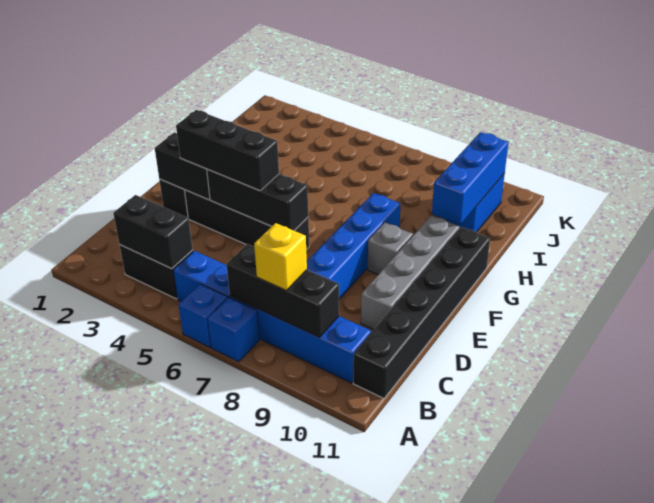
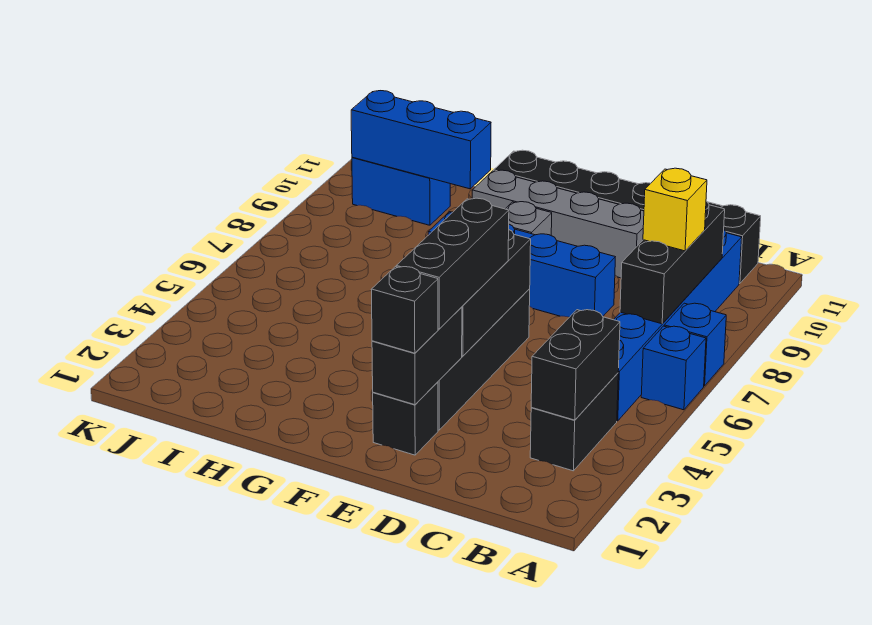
none -> black brick E2 level 3

